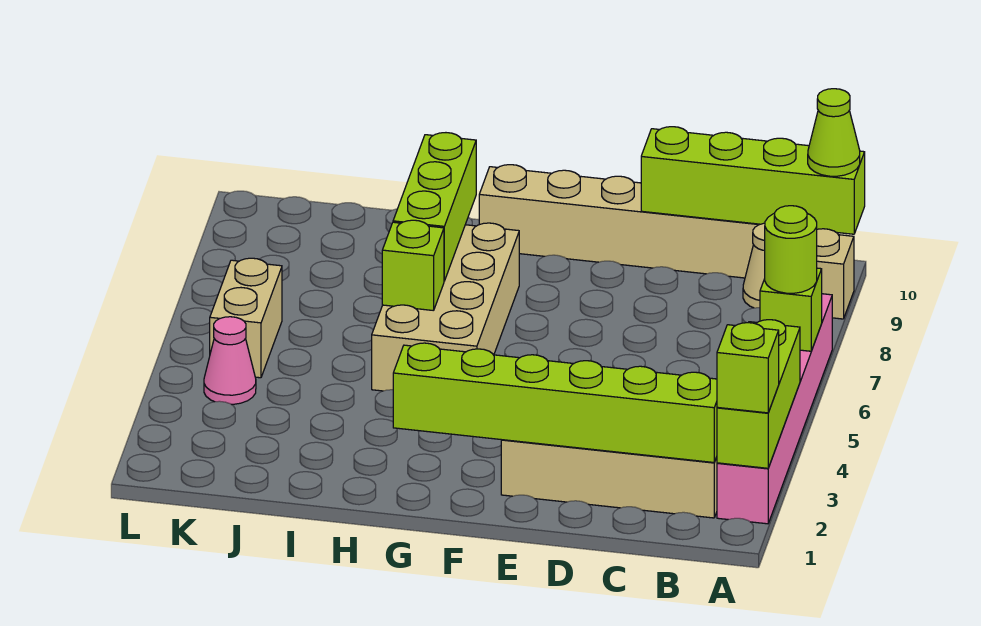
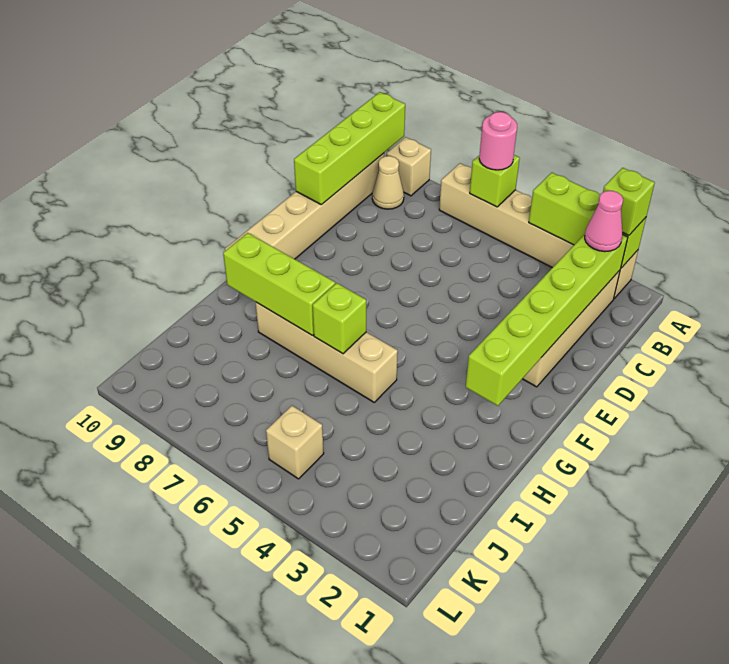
pink brick A2:A7 level 1 -> tan brick A2:A7 level 1
lime round brick A6 level 3 -> pink round brick A6 level 3
lime cone A10 level 3 -> none
tan brick G5:H8 level 1 -> tan brick H5:H8 level 1
pink cone K4 level 1 -> pink cone B2 level 3
tan brick K5:K6 level 1 -> tan brick K5 level 1

